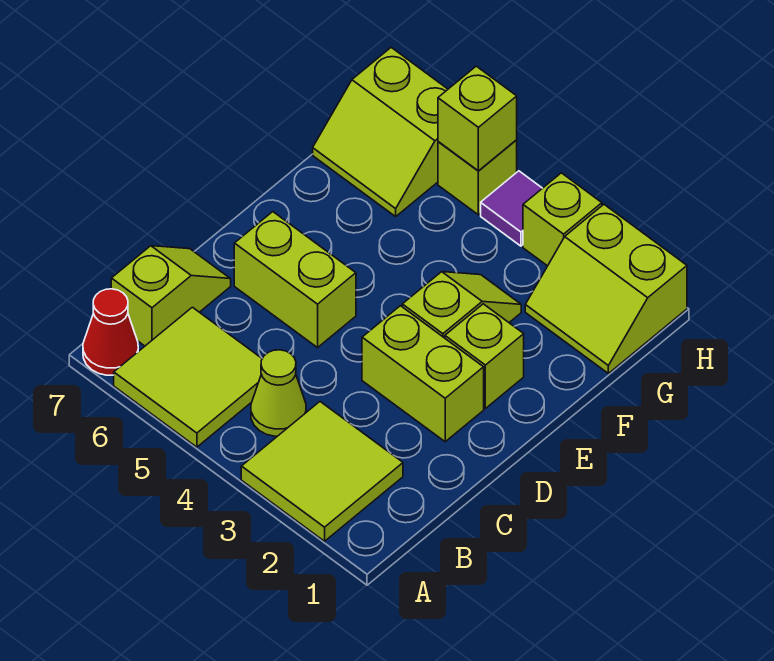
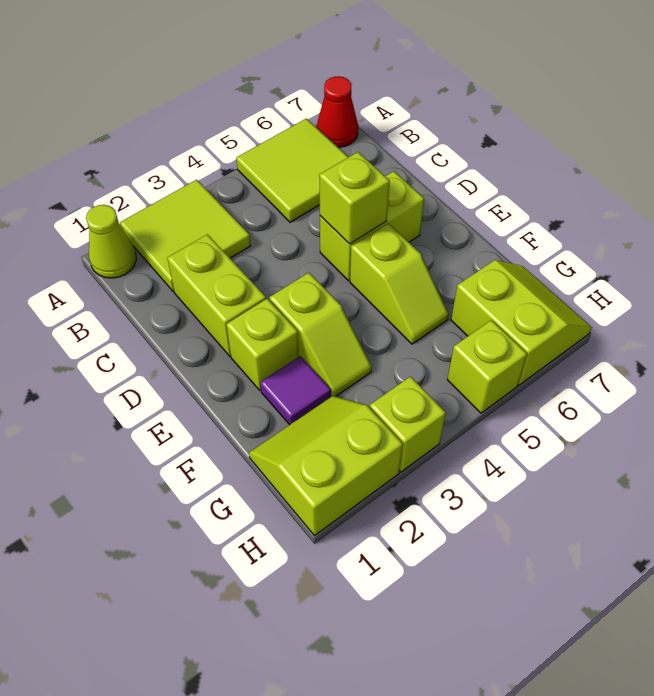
lime cone B4 level 1 -> lime cone A1 level 1
lime slope B7:C7 level 1 top B -> lime slope E5:F5 level 1 top E
lime brick D2:D3 level 1 -> lime brick C2:D2 level 1
lime slope G6:H7 level 1 top H -> lime slope G6:H7 level 1 top 6
purple tile H4 level 1 -> purple tile F2 level 1
lime brick H5 level 2 -> lime brick D5 level 2

